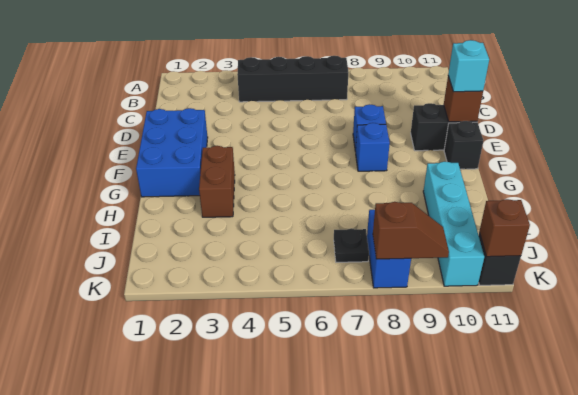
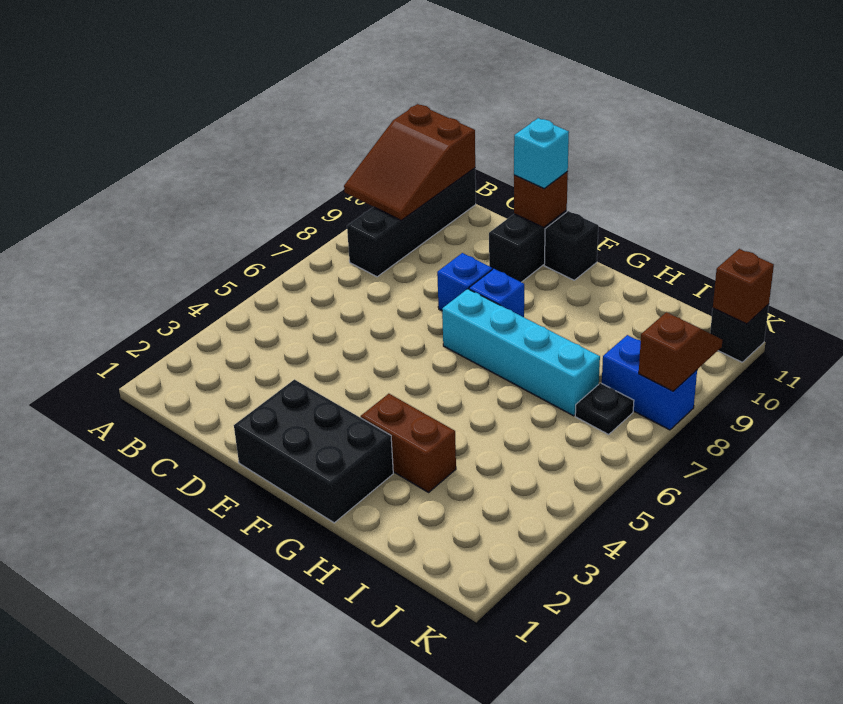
none -> brown slope A9:B11 level 2 top 11
black brick B4:B7 level 1 -> black brick B8:B11 level 1
blue brick E1:G2 level 1 -> black brick E1:G2 level 1
cyan brick H10:K10 level 1 -> cyan brick F7:I7 level 1

